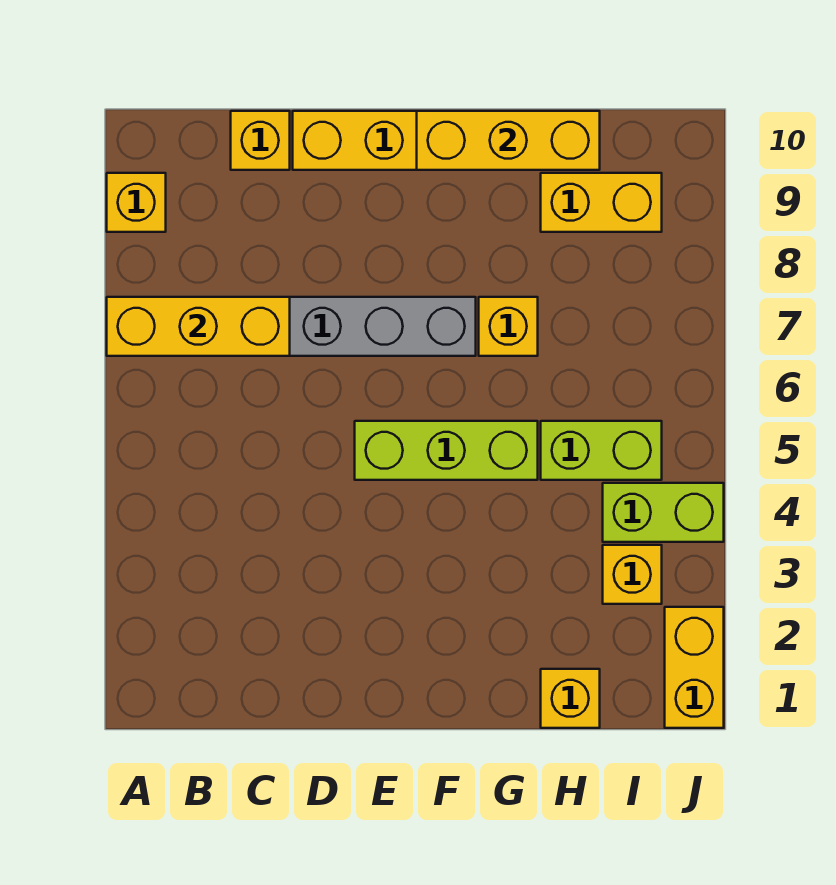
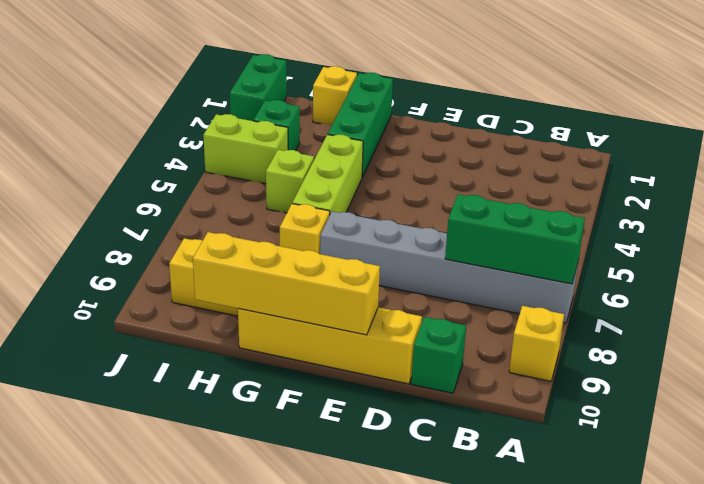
yellow brick A7:C7 level 2 -> green brick A7:C7 level 2
yellow brick C10 level 1 -> green brick C10 level 1
lime brick E5:G5 level 1 -> lime brick G4:G6 level 1
yellow brick F10:H10 level 2 -> yellow brick E10:H10 level 2
none -> green brick G1:G3 level 1
lime brick H5:I5 level 1 -> lime brick H5 level 1
yellow brick I3 level 1 -> green brick I3 level 1
yellow brick J1:J2 level 1 -> green brick J1:J2 level 1

